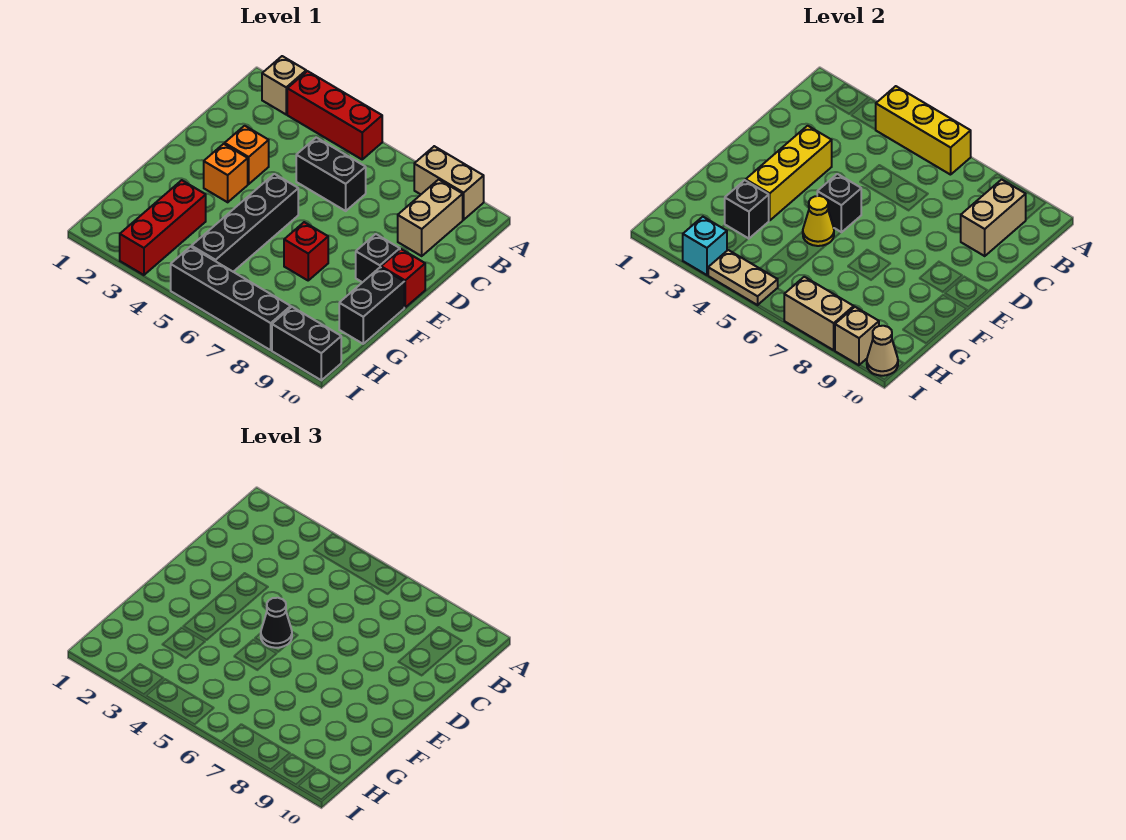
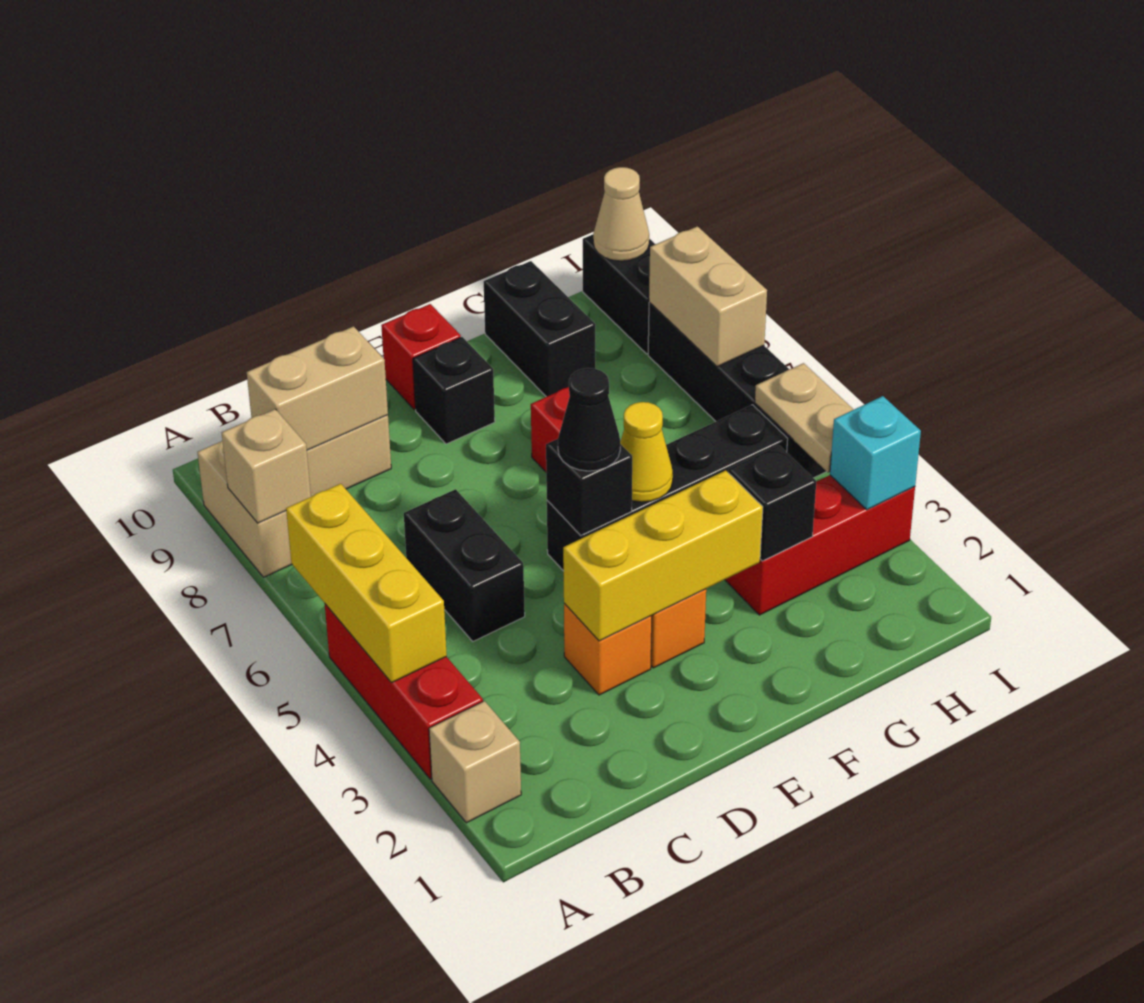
black brick F10:G10 level 1 -> black brick G9:G10 level 1
tan brick I9 level 2 -> tan brick A8 level 2

